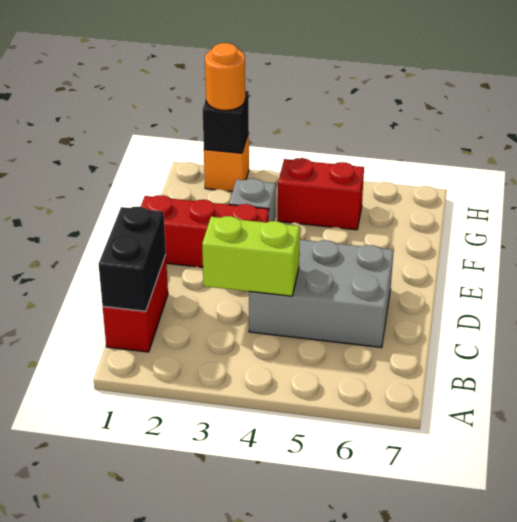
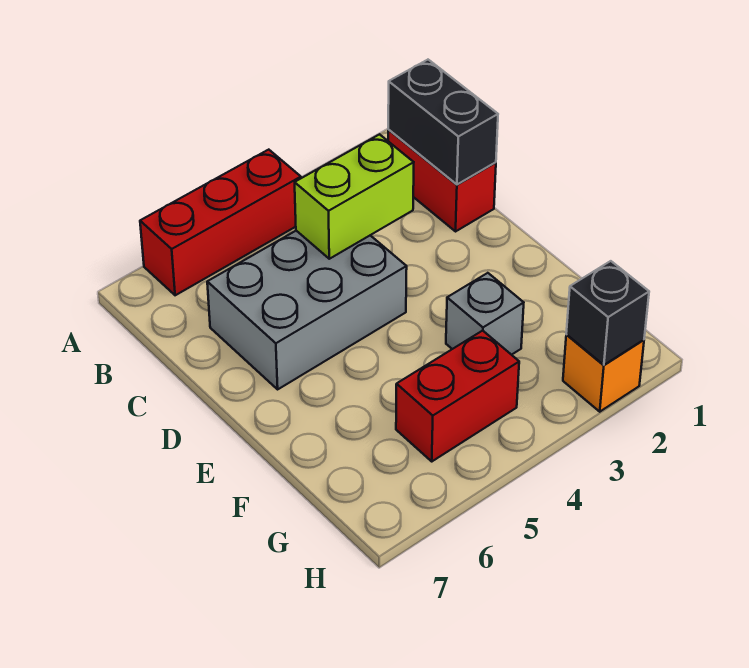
red brick E1:E3 level 1 -> red brick A4:A6 level 1
orange round brick H2 level 3 -> none

